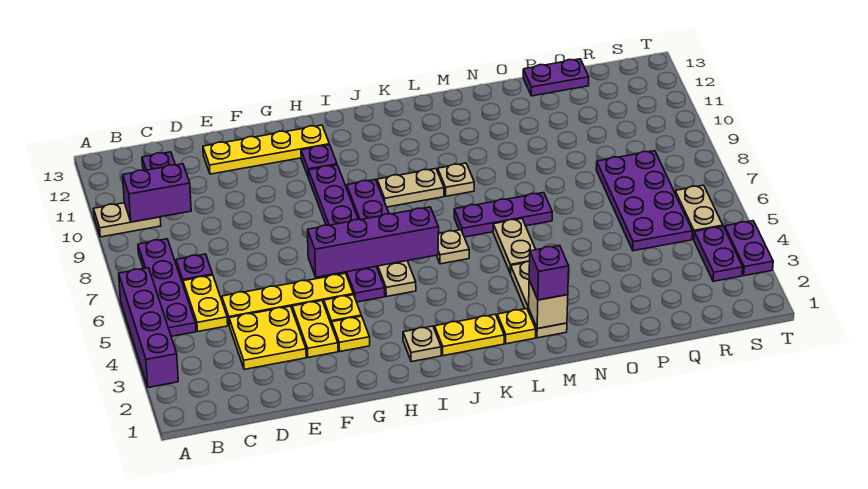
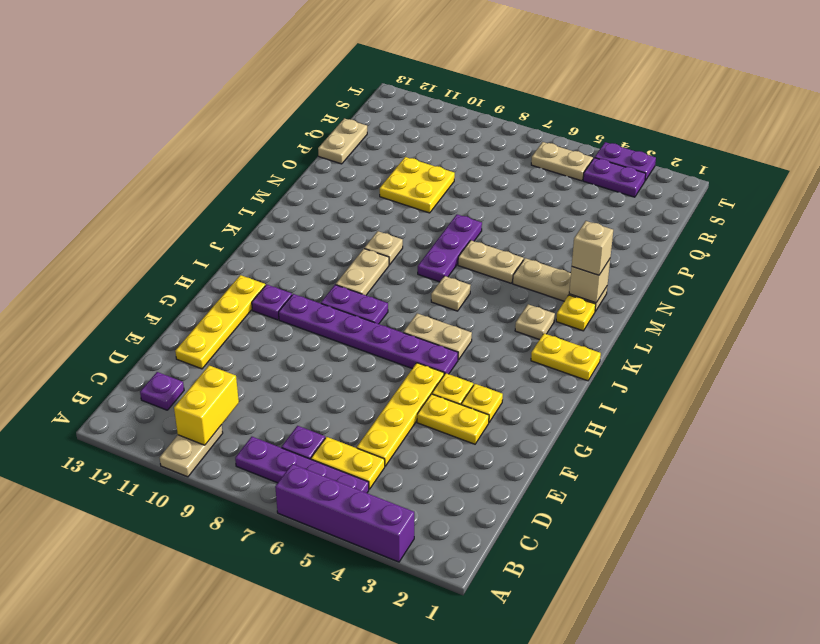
purple brick B10:C10 level 2 -> yellow brick B10:C10 level 2
yellow plate D3:E4 level 1 -> yellow plate O9:P10 level 1
purple brick G6:J6 level 2 -> none
tan plate I2 level 1 -> tan plate K3 level 1
yellow plate J2:K2 level 1 -> yellow plate J1:J2 level 1
purple brick M2 level 3 -> tan brick M2 level 3
purple plate P13:Q13 level 1 -> tan plate P13:Q13 level 1
purple plate Q5:R8 level 1 -> none

